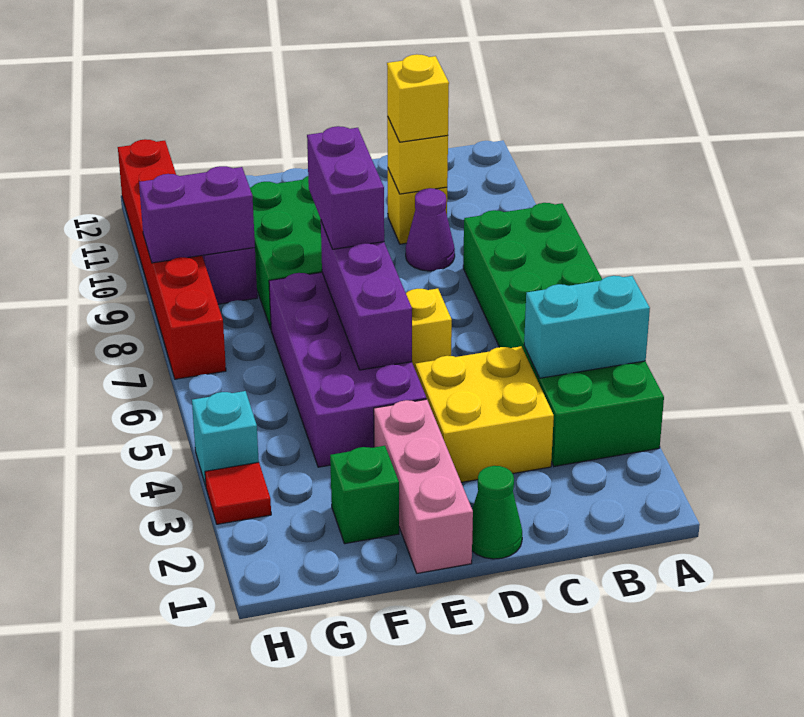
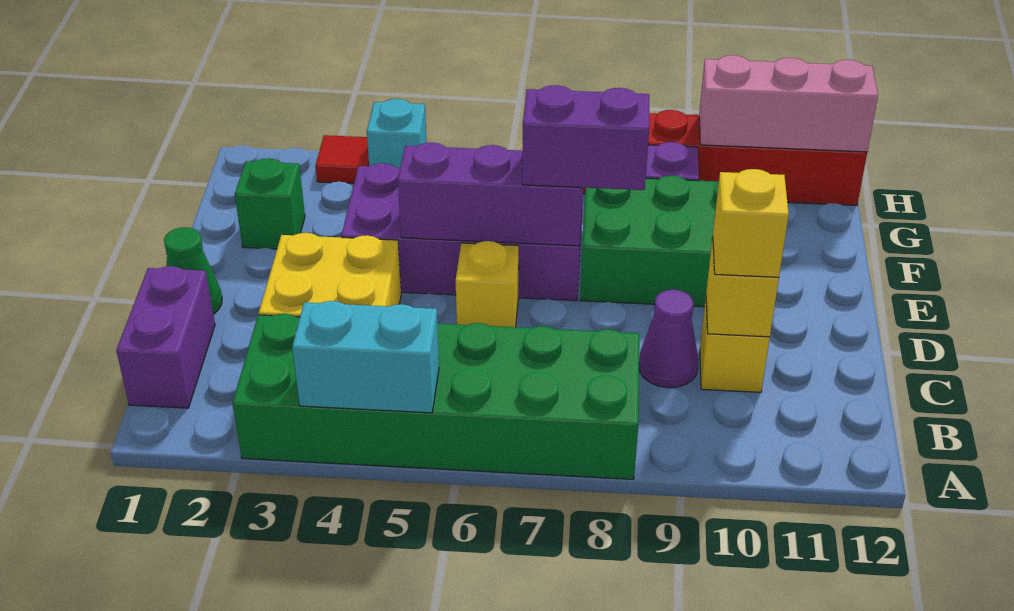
cyan brick A4:B4 level 2 -> cyan brick A4:A5 level 2
pink brick E1:E3 level 1 -> pink brick H10:H12 level 2
purple brick G9:H9 level 2 -> purple brick B1:C1 level 1

